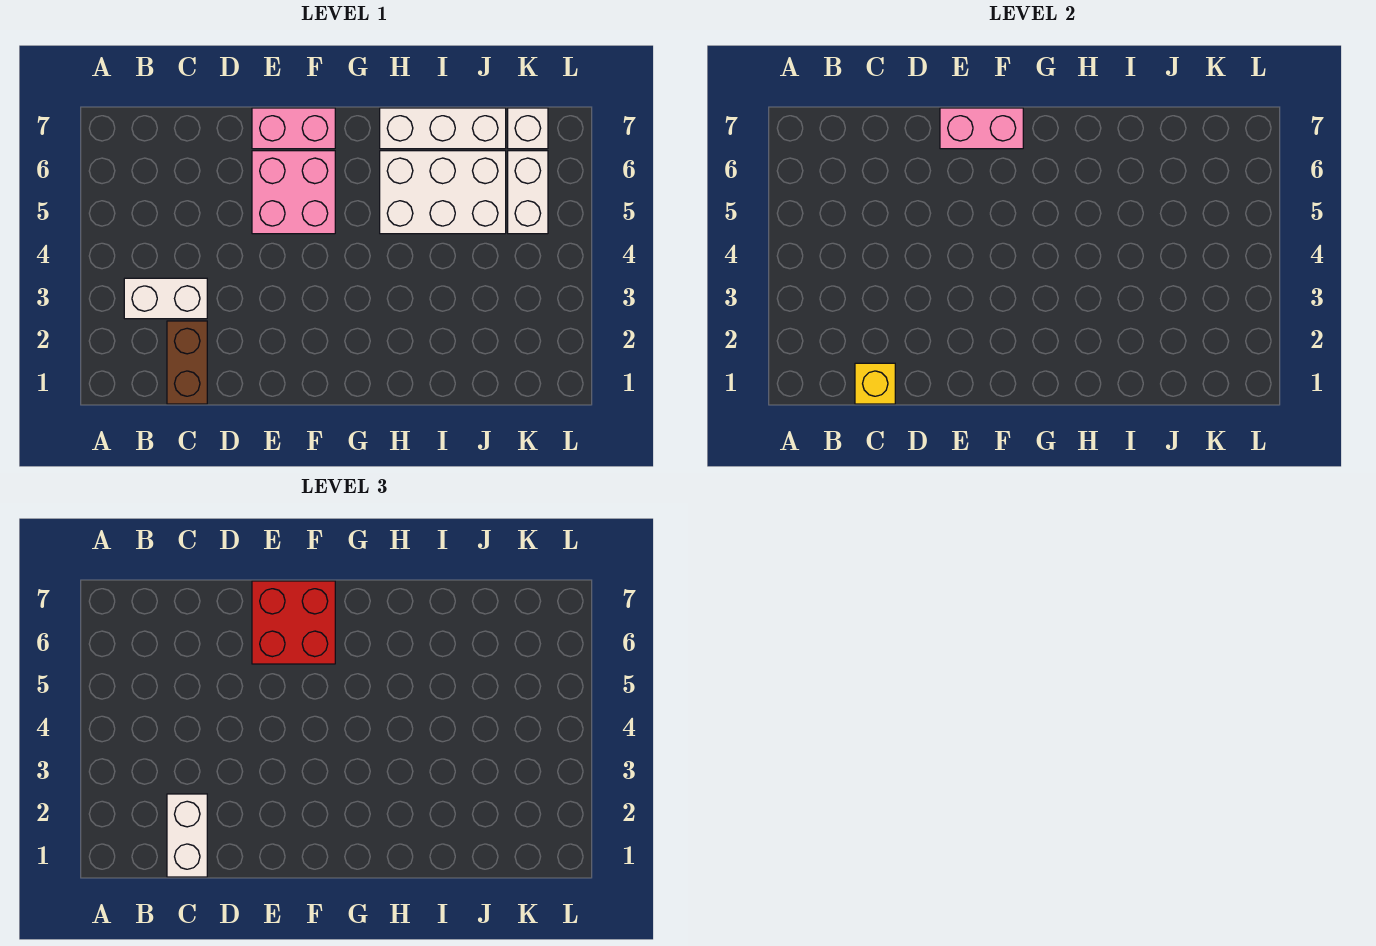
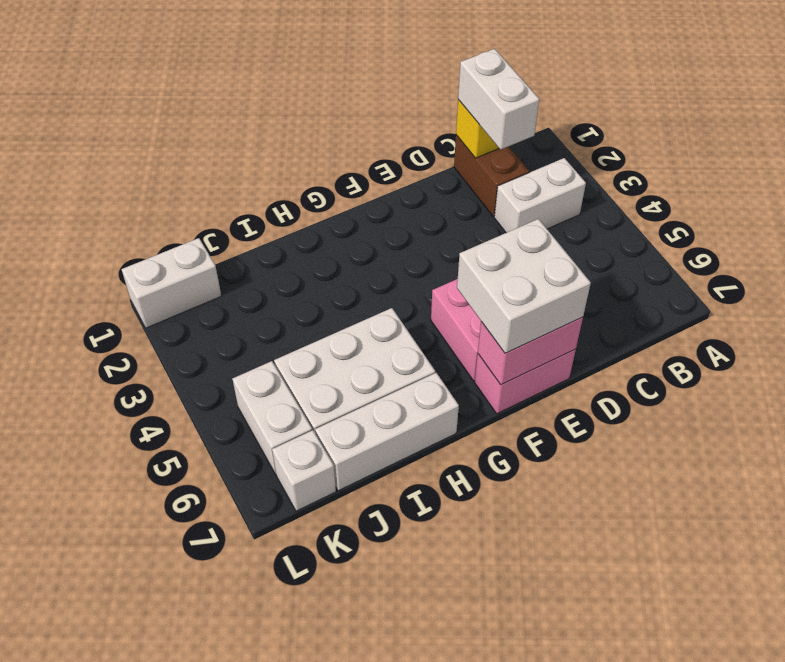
red brick E6:F7 level 3 -> white brick E6:F7 level 3
none -> white brick K1:L1 level 1

